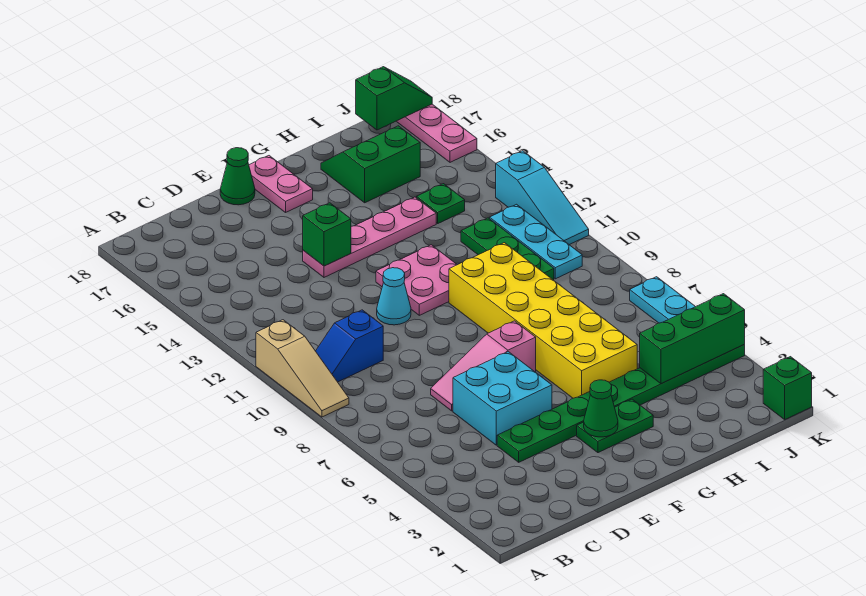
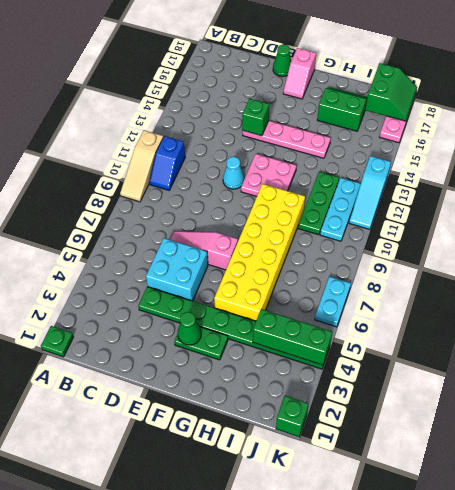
blue slope B10:C10 level 1 top C -> blue slope B10:B11 level 1 top 11
pink plate F17:F18 level 1 -> pink slope F17:F18 level 1 top 18
green plate I14 level 1 -> green plate A1 level 1
green slope J18:K18 level 2 top J -> green slope J17:K18 level 2 top J

